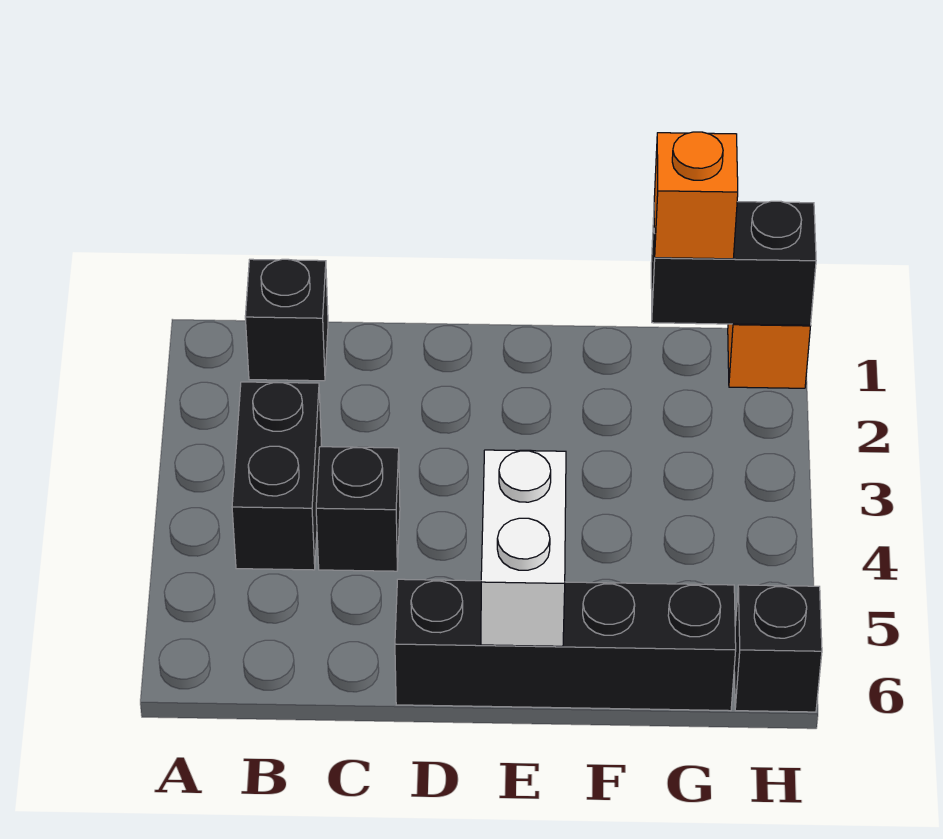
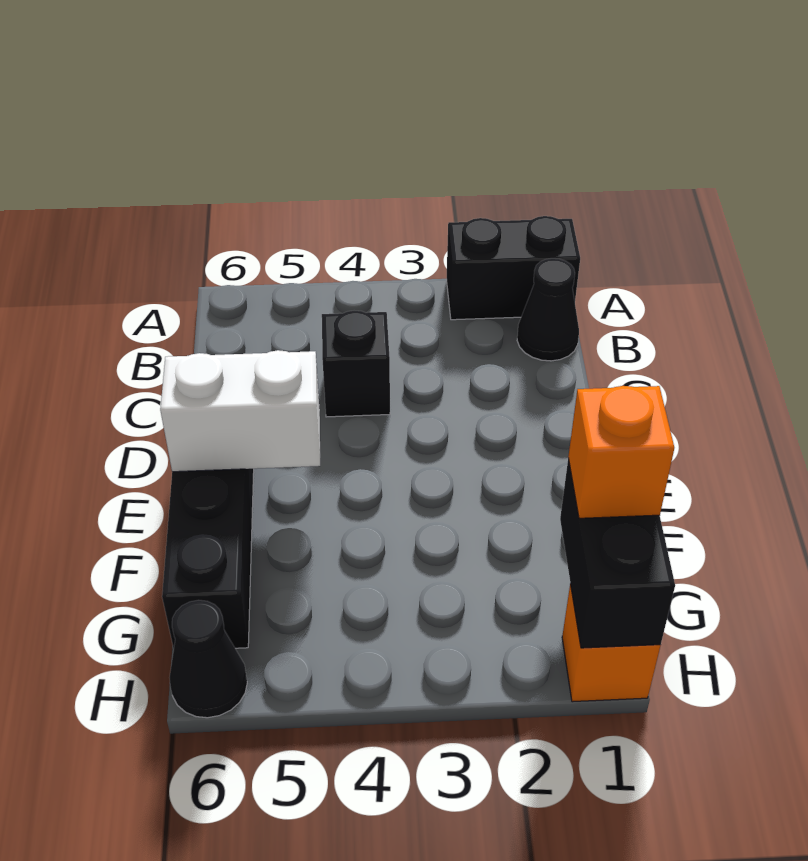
black brick B1 level 1 -> black cone B1 level 1
black brick B3:B4 level 1 -> black brick A1:A2 level 1
black brick H6 level 1 -> black cone H6 level 1

